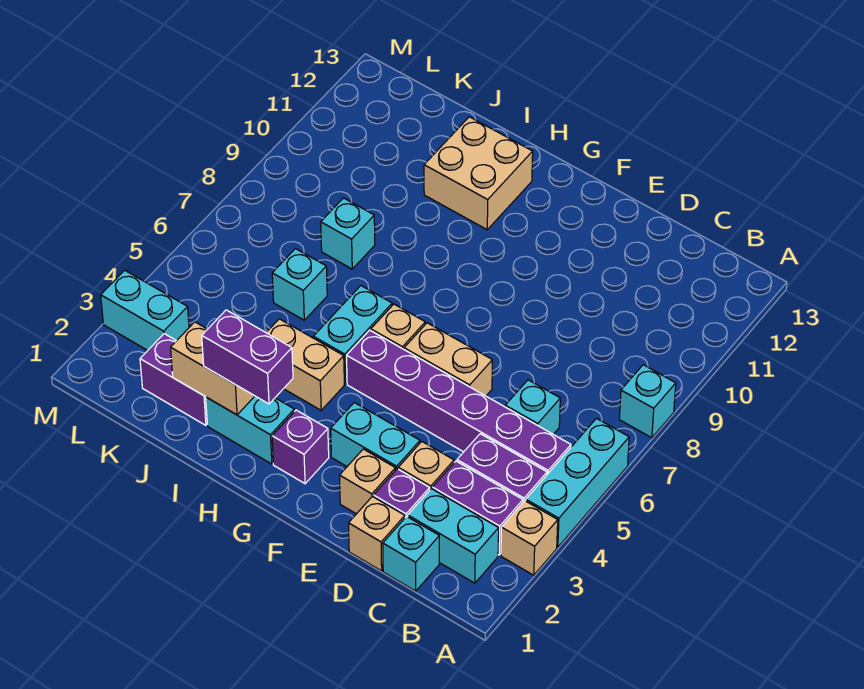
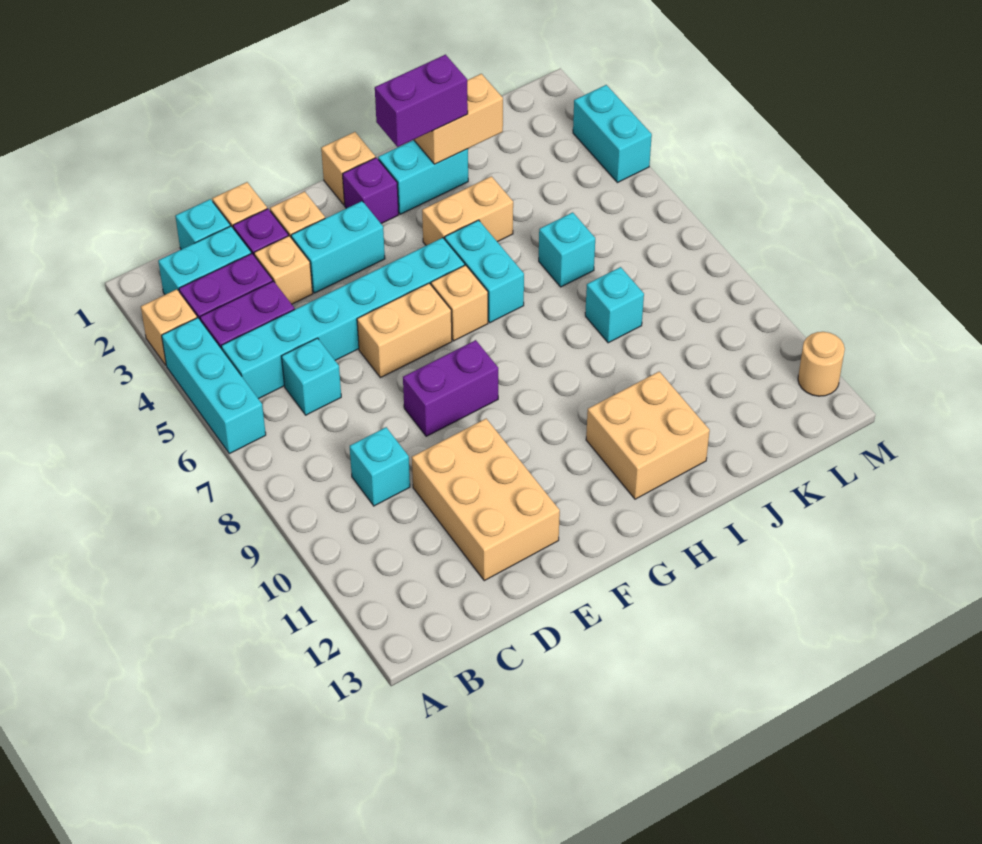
cyan brick A8 level 1 -> cyan brick C9 level 1
purple brick B5:G5 level 1 -> cyan brick B5:G5 level 1
none -> tan brick D10:E12 level 1
none -> tan brick G1 level 1
purple brick J2:K2 level 1 -> purple brick E8:F8 level 1
cyan brick L3:M3 level 1 -> cyan brick M3:M4 level 1
none -> tan round brick M12 level 1

